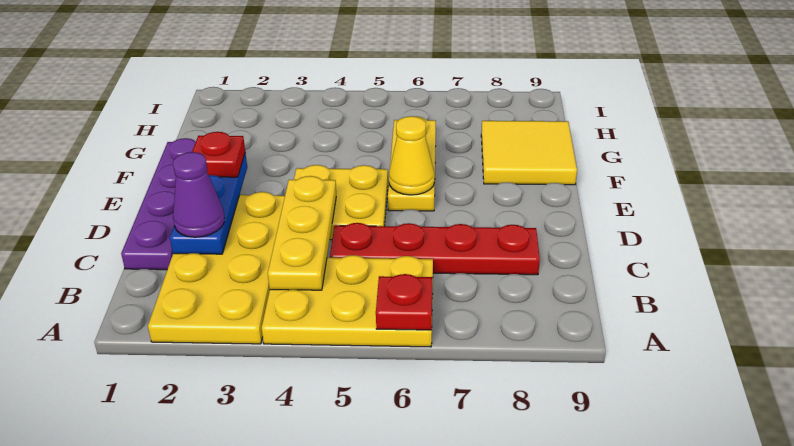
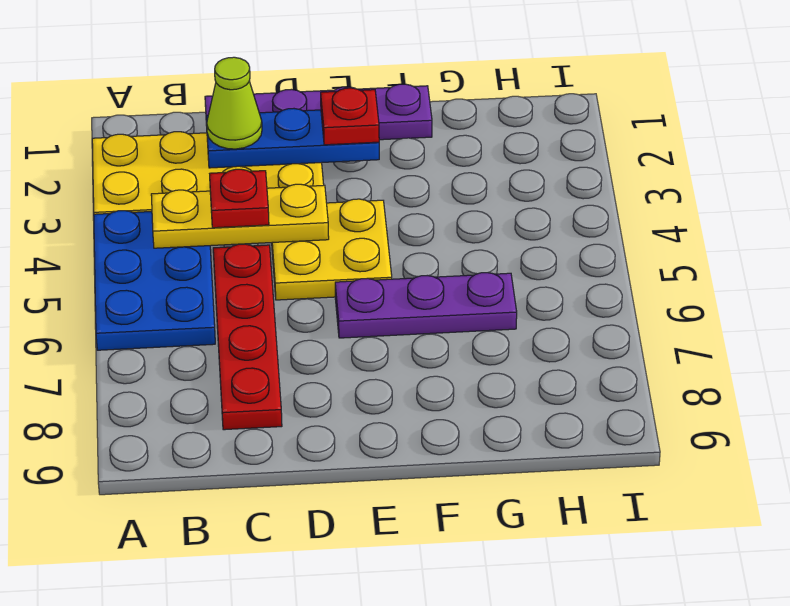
yellow plate A4:B6 level 1 -> blue plate A4:B6 level 1
red plate A6 level 2 -> red plate C4 level 3
purple cone C2 level 3 -> lime cone C2 level 3
yellow plate E6:G6 level 1 -> purple plate E6:G6 level 1
yellow cone E6 level 2 -> none
yellow tile F8:G9 level 1 -> none

